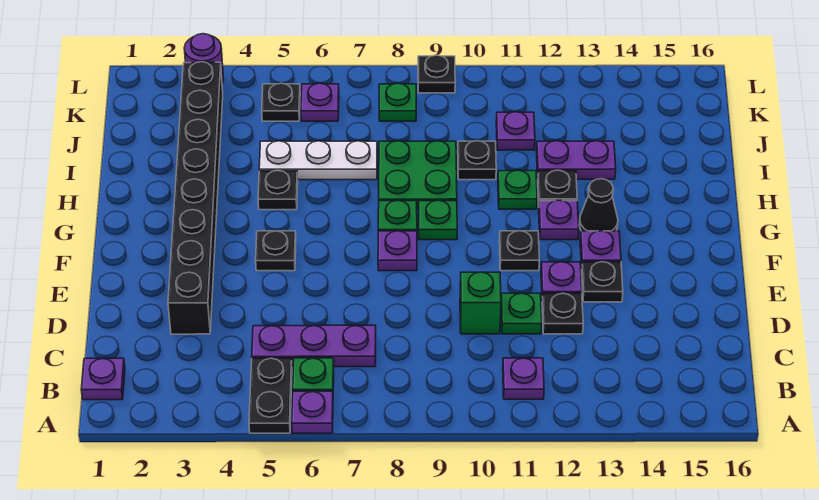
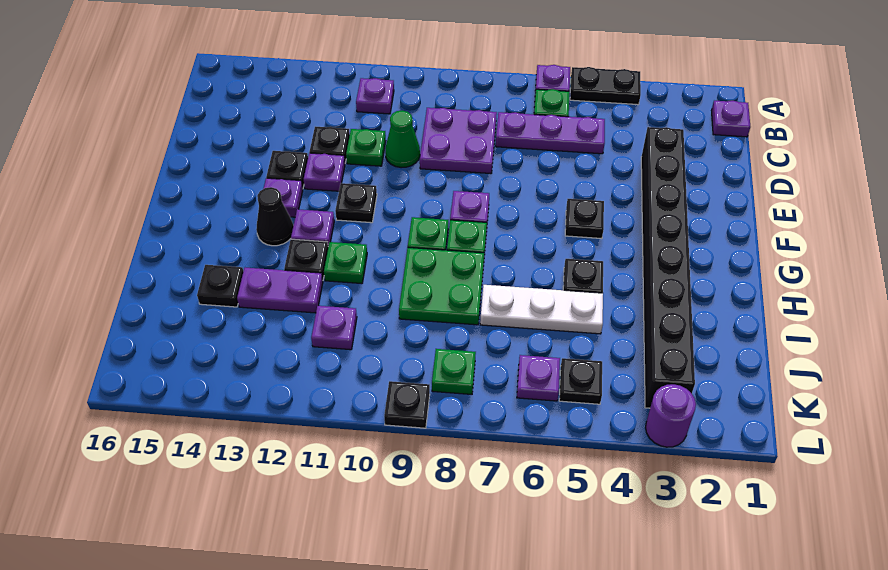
black plate A5:B5 level 1 -> black plate A4:A5 level 1
none -> purple plate C8:D9 level 1
green brick D10 level 1 -> green cone D10 level 1
black plate I10 level 1 -> black plate I14 level 1

